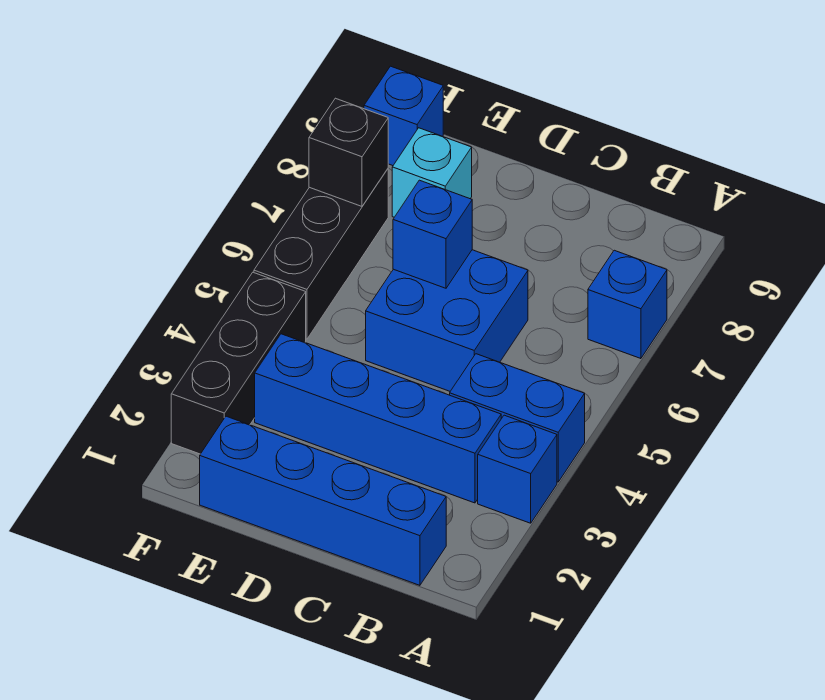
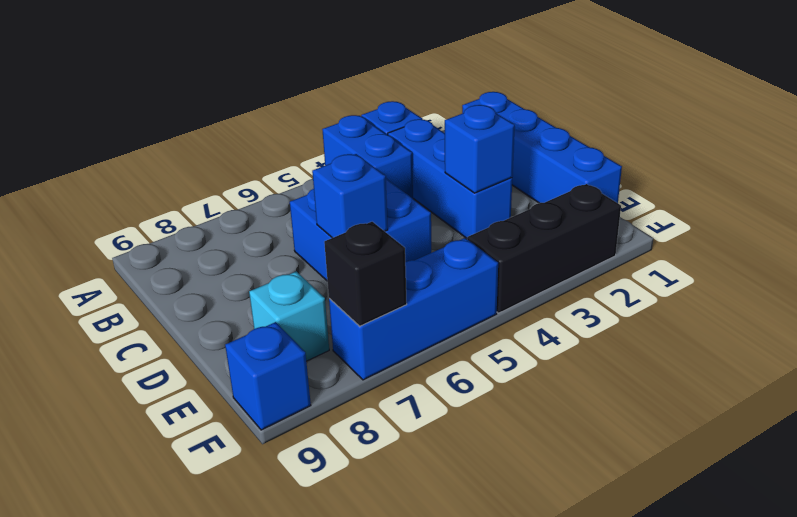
blue brick A7 level 1 -> blue brick D3 level 2
blue brick B3:E3 level 1 -> blue brick B3:D3 level 1
black brick F5:F7 level 1 -> blue brick F5:F7 level 1

